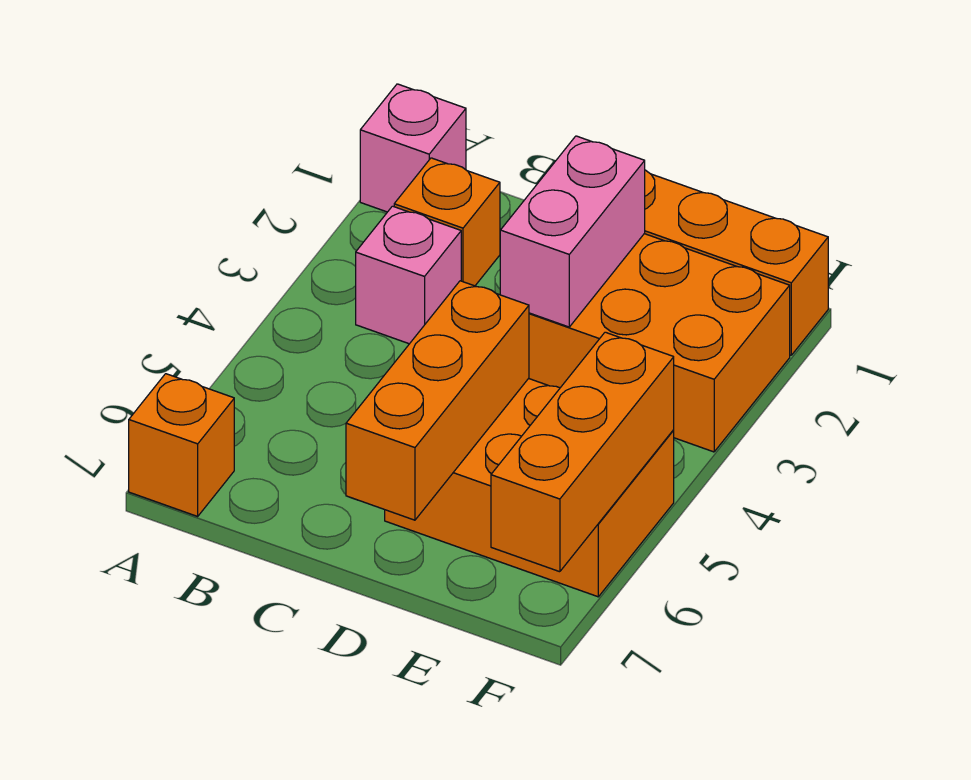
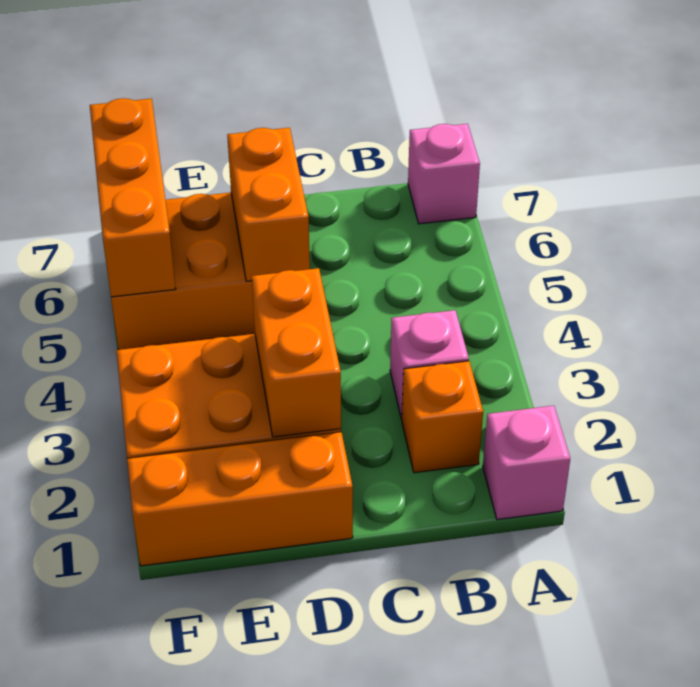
orange brick A7 level 1 -> pink brick A7 level 1
pink brick D2:D3 level 2 -> orange brick D2:D3 level 2
orange brick D5:D7 level 2 -> orange brick D5:D6 level 2

